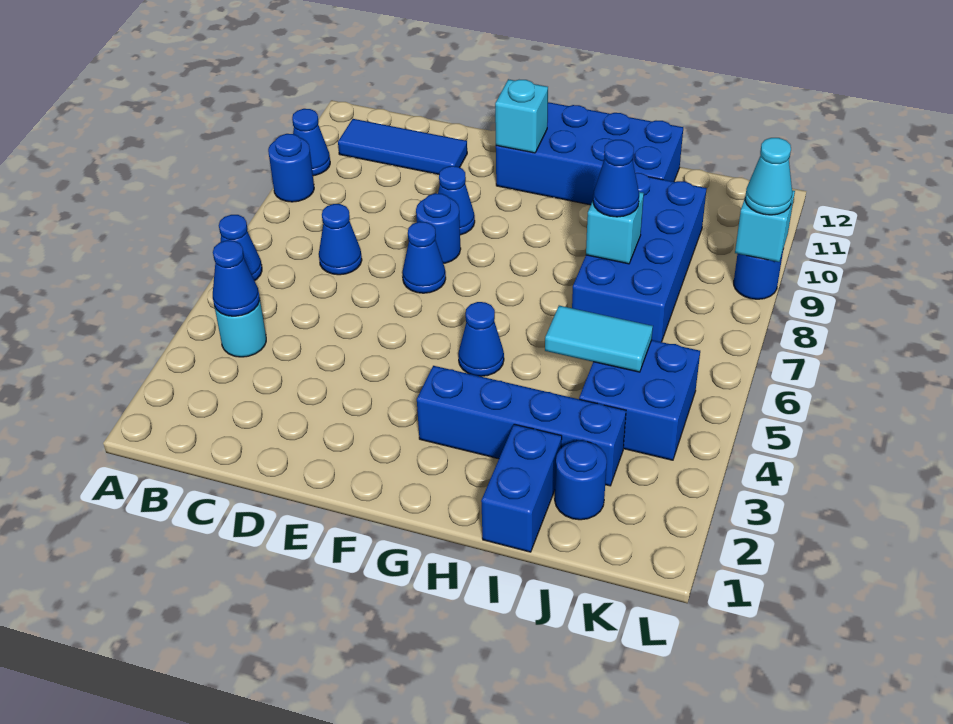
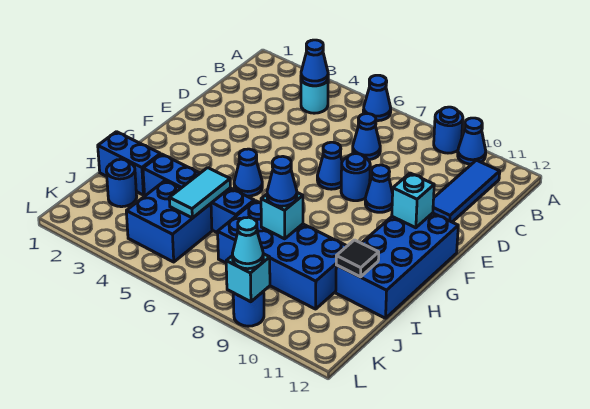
blue brick G3:J3 level 1 -> blue brick I3:I6 level 1
none -> black tile I11 level 2

